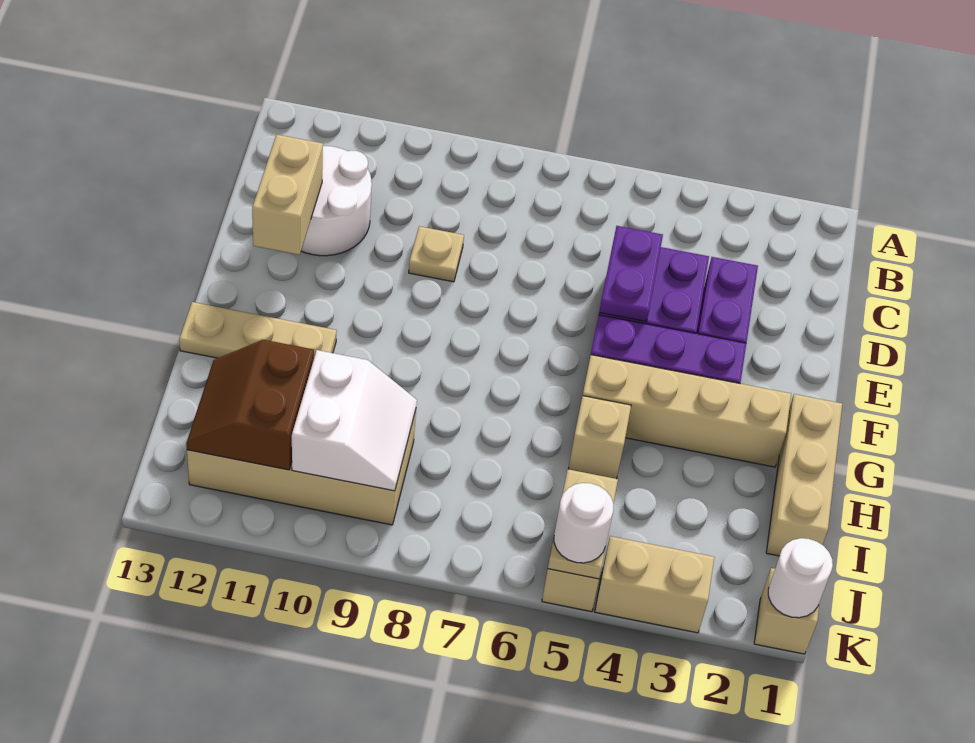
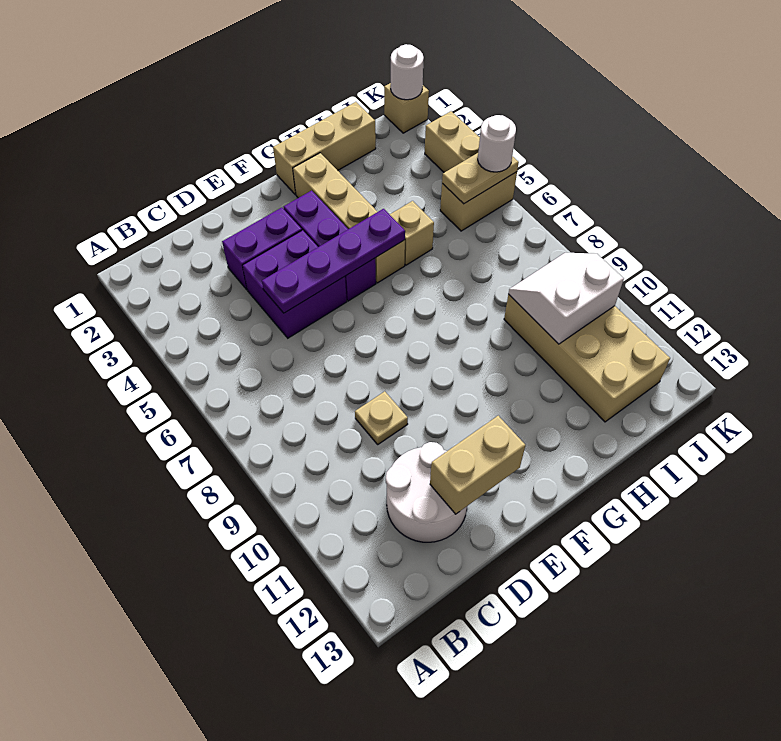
purple plate D5:E5 level 2 -> purple plate D5:G5 level 2
tan plate G11:G13 level 1 -> none
brown slope I11:J12 level 2 top 11 -> none

